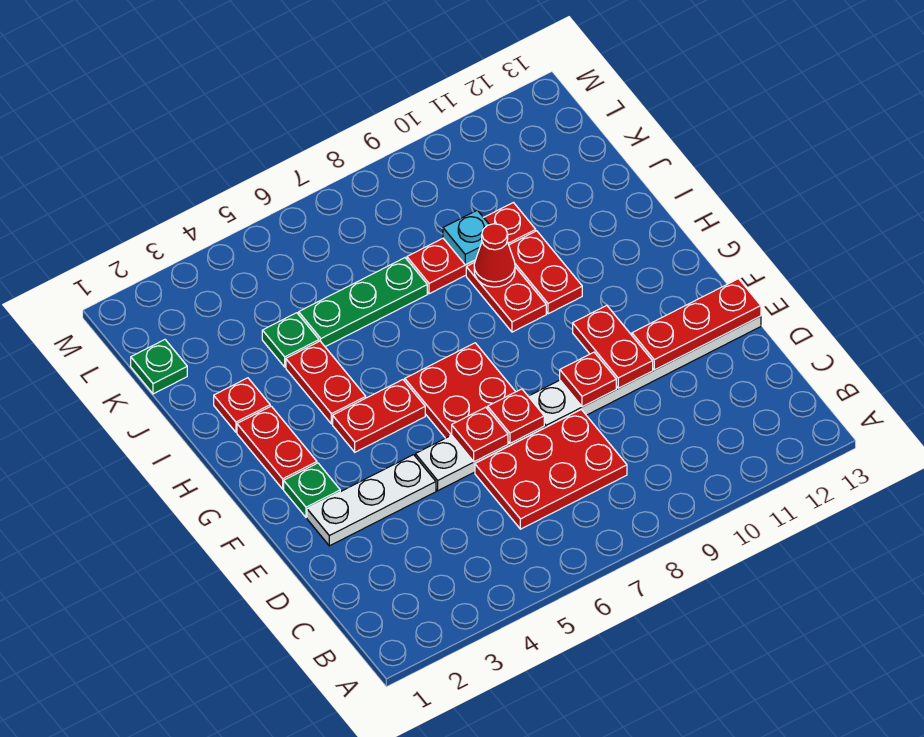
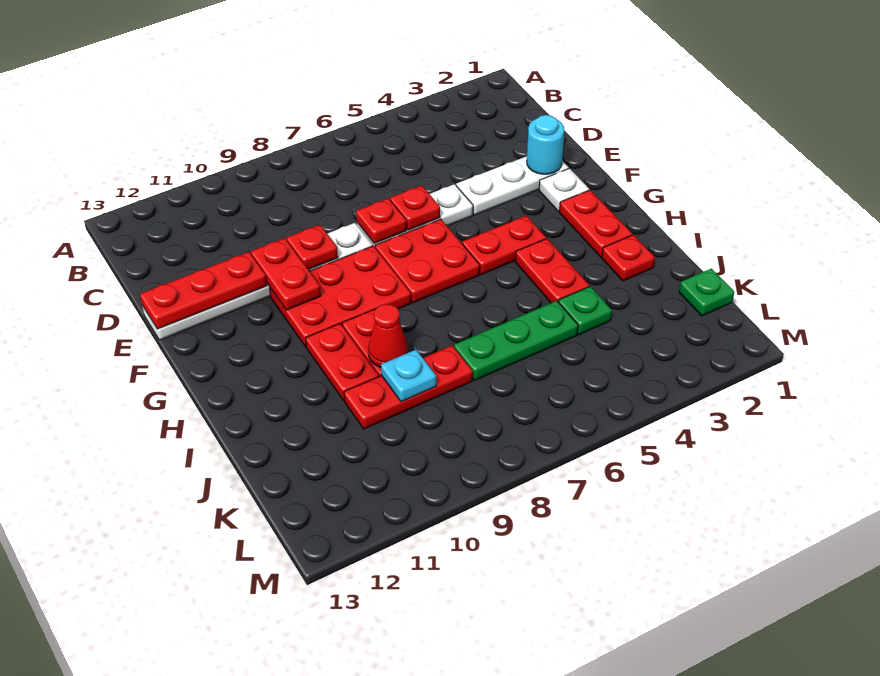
red plate C6:D8 level 1 -> red plate F8:G10 level 1
none -> cyan round brick E2 level 2
green plate F2 level 1 -> white plate F2 level 1

